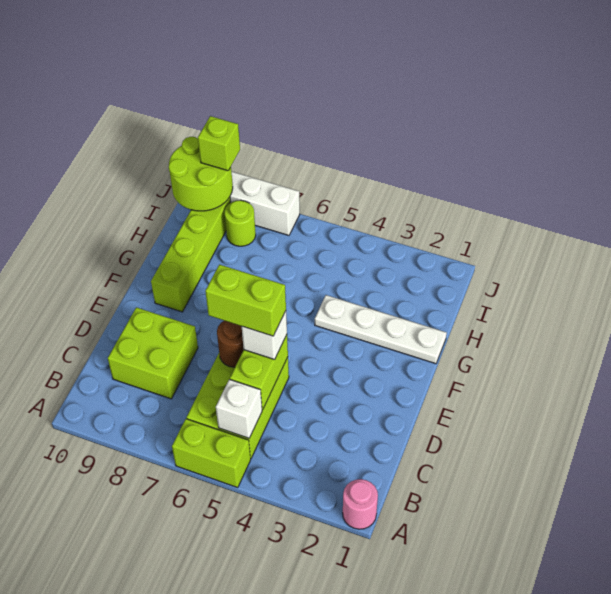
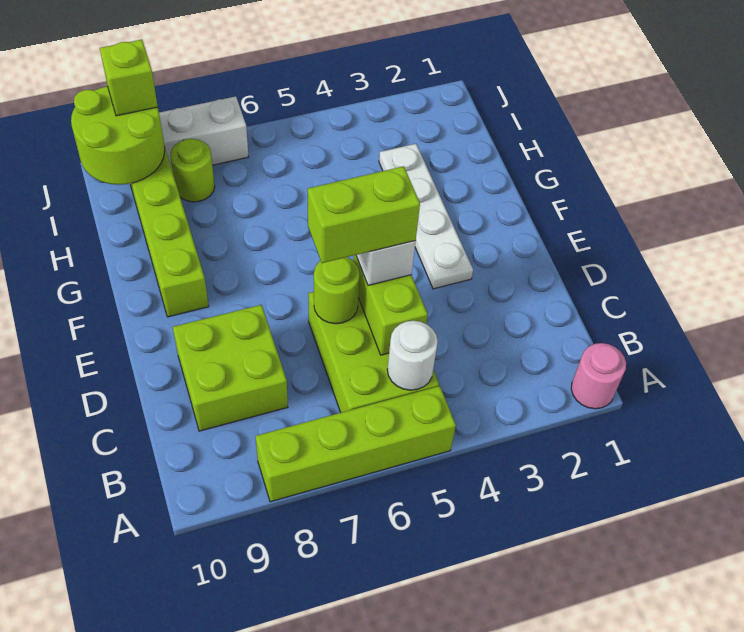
lime brick A5:A6 level 1 -> lime brick A5:A8 level 1
white brick B5 level 2 -> white round brick B5 level 2
brown round brick D6 level 2 -> lime round brick D6 level 2
white plate G1:G4 level 1 -> white plate E3:H3 level 1

